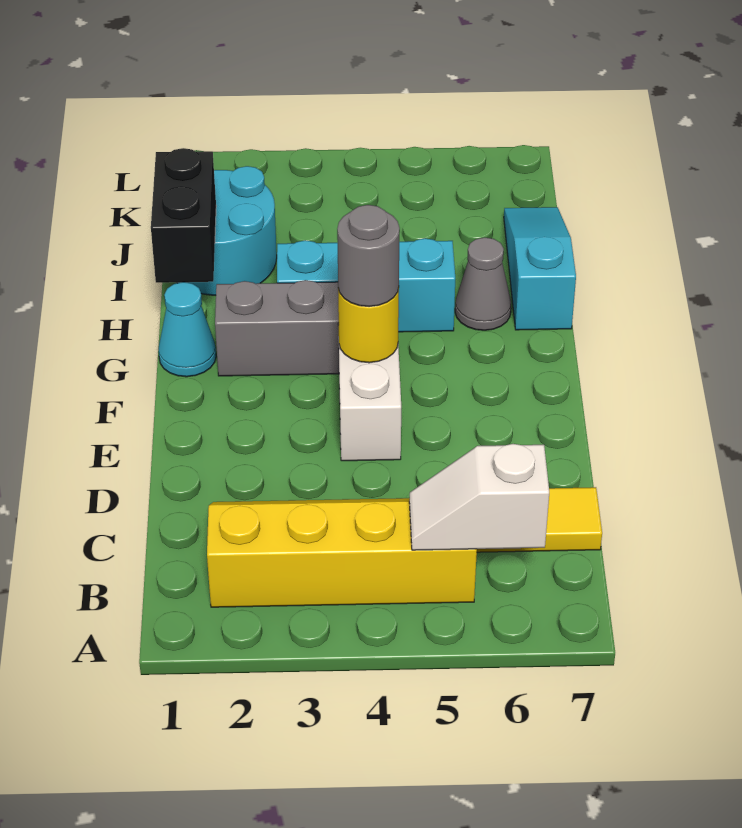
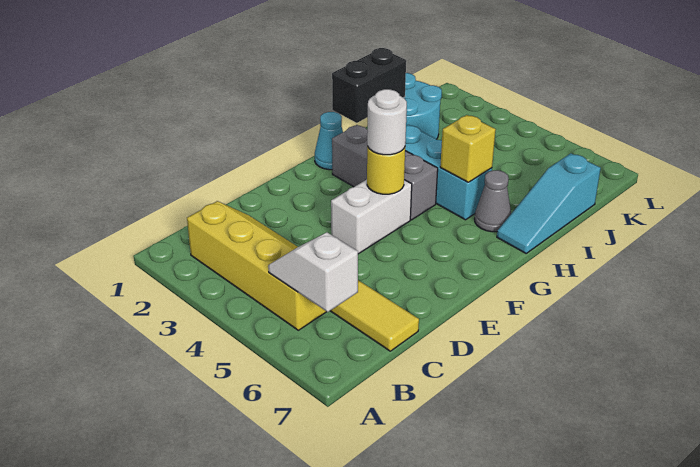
grey round brick F4 level 3 -> white round brick F4 level 3
none -> yellow brick H5 level 2
cyan slope H7:J7 level 1 top H -> cyan slope H7:J7 level 1 top J

